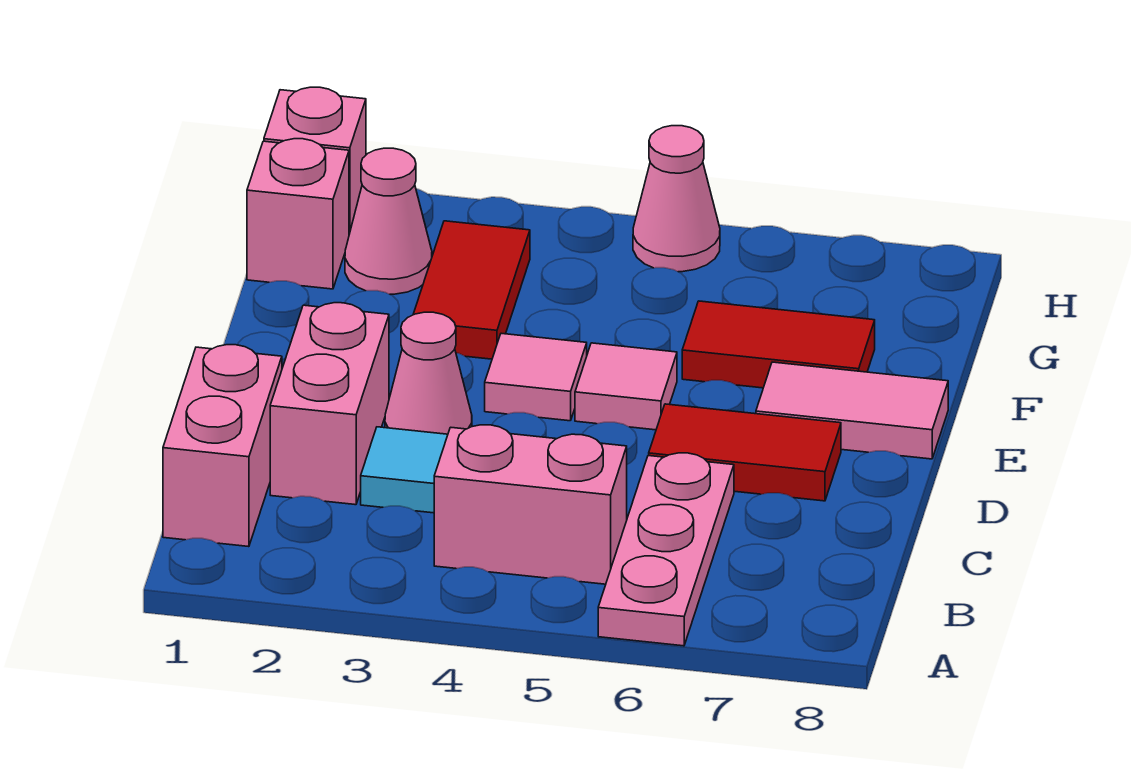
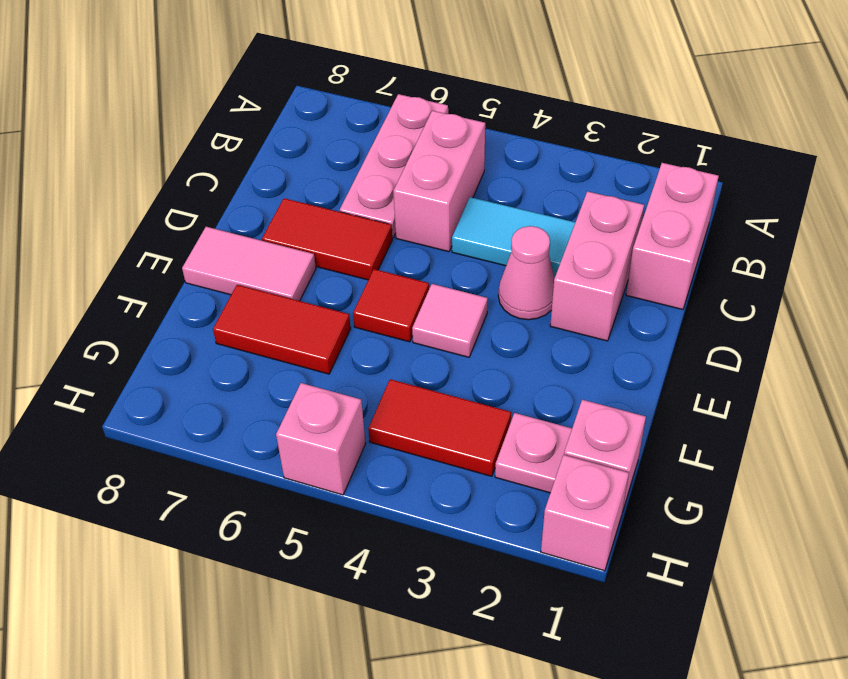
pink brick B4:B5 level 1 -> pink brick B5:C5 level 1
pink tile E5 level 1 -> red tile E5 level 1
red tile F3:G3 level 1 -> red tile G3:G4 level 1
pink cone G2 level 1 -> pink plate G2 level 1
pink cone H5 level 1 -> pink brick H5 level 1

